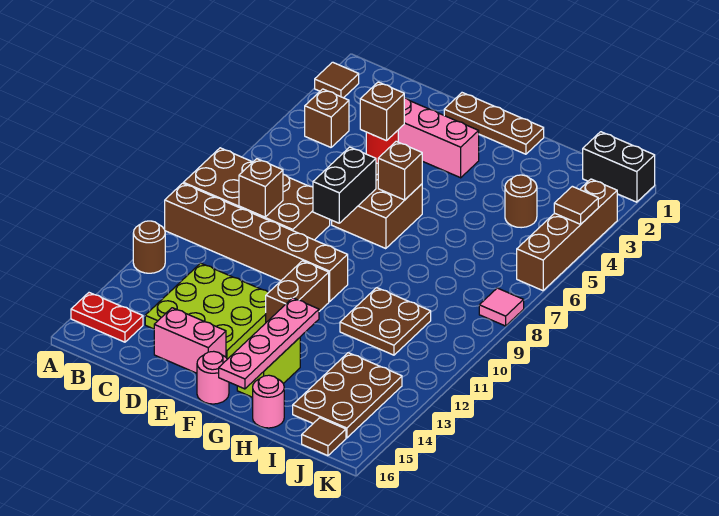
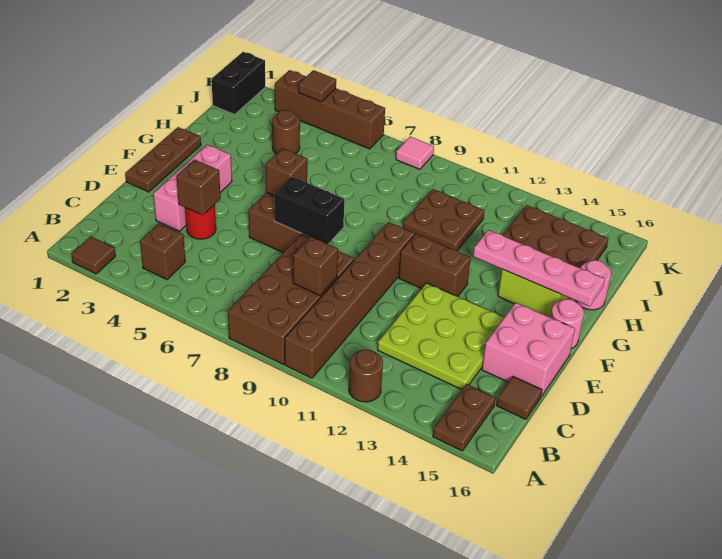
red plate A15:B15 level 1 -> brown plate A15:B15 level 1
pink brick D15:E15 level 1 -> pink brick D15:E16 level 1
brown tile J16 level 1 -> brown tile C16 level 1

